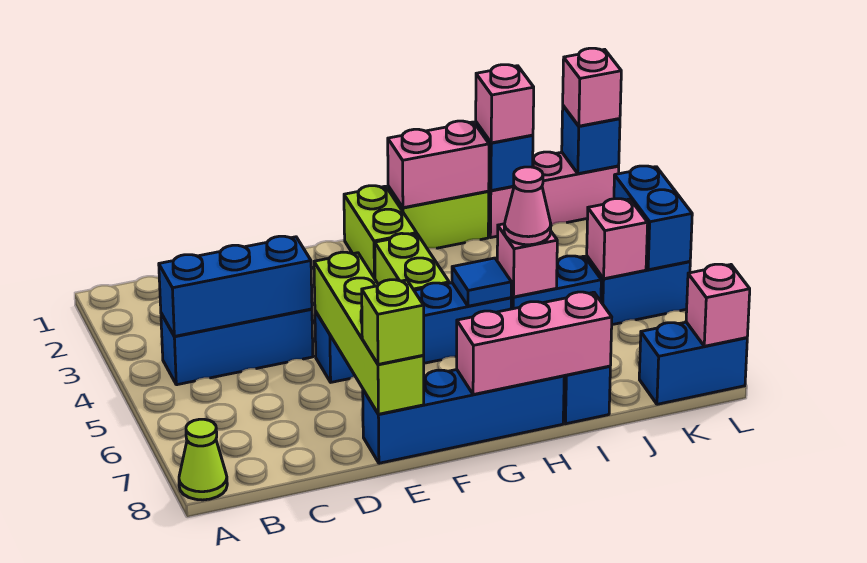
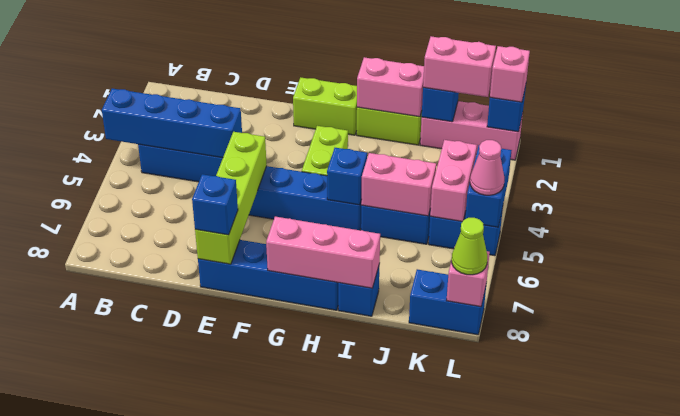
lime cone A8 level 1 -> lime cone L8 level 3
blue brick B4:D4 level 2 -> blue brick A4:D4 level 2
lime brick E8 level 3 -> blue brick E8 level 3
lime brick G1:G2 level 1 -> lime brick F1:G1 level 1
blue tile H5 level 2 -> blue brick H5 level 2
pink brick I5 level 2 -> pink brick I5:J5 level 2
pink cone I5 level 3 -> pink cone L5 level 3
pink brick J1 level 3 -> pink brick J1:K1 level 3
pink brick K5 level 2 -> pink brick K4:K5 level 2

